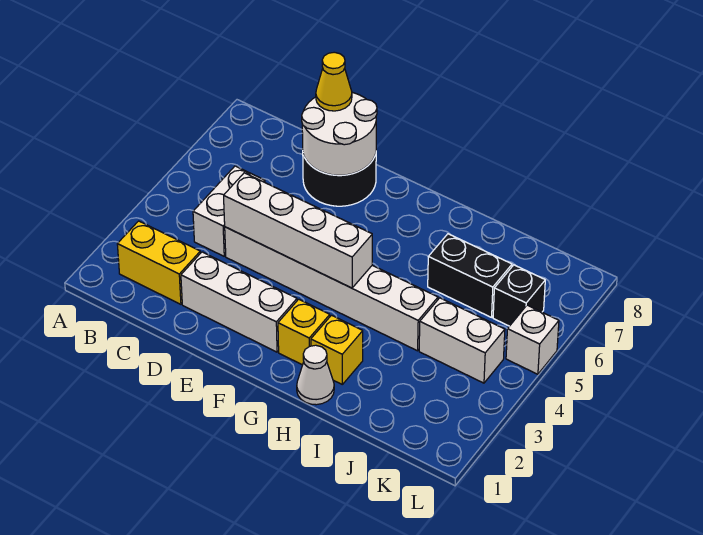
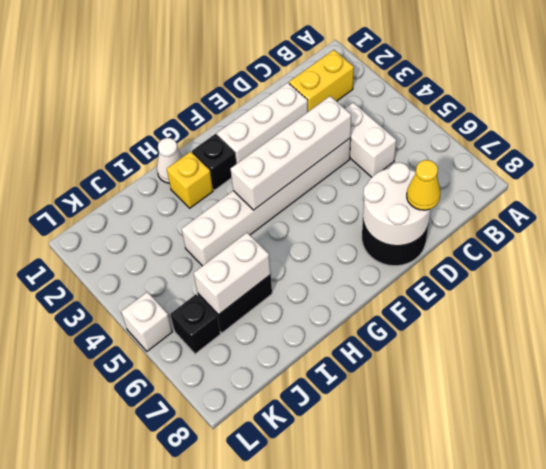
yellow brick G2 level 1 -> black brick G2 level 1
white brick J4:K4 level 1 -> white brick I6:J6 level 2

